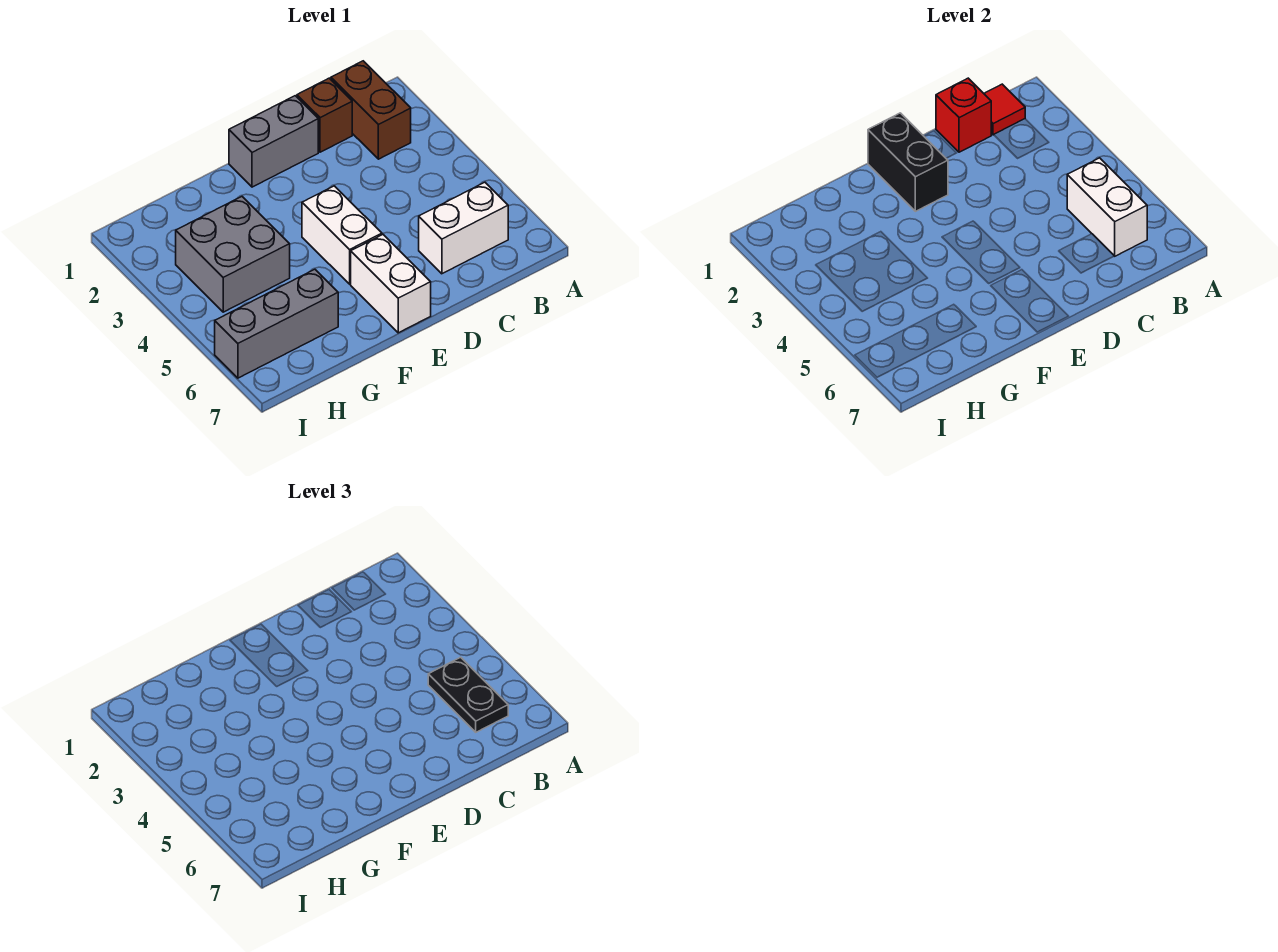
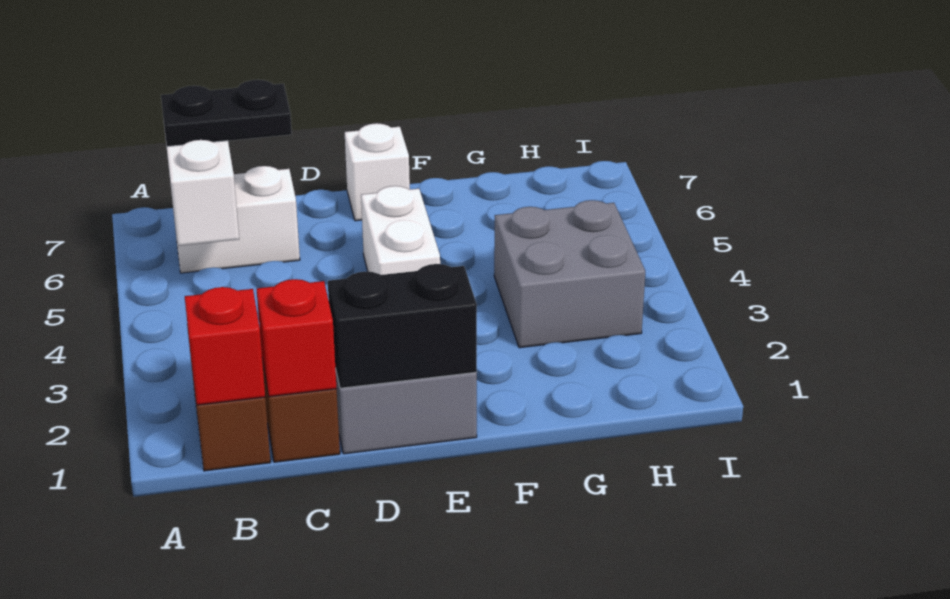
red tile B1 level 2 -> red brick B1 level 2
black plate B5:B6 level 3 -> black plate B6:C6 level 3
black brick E1:E2 level 2 -> black brick D1:E1 level 2
white brick E6:E7 level 1 -> white brick E7 level 1
grey brick G6:I6 level 1 -> none

